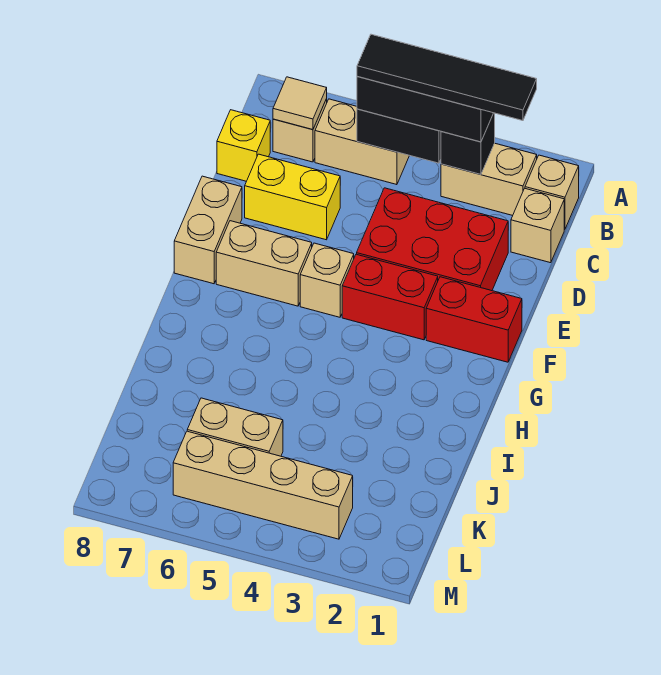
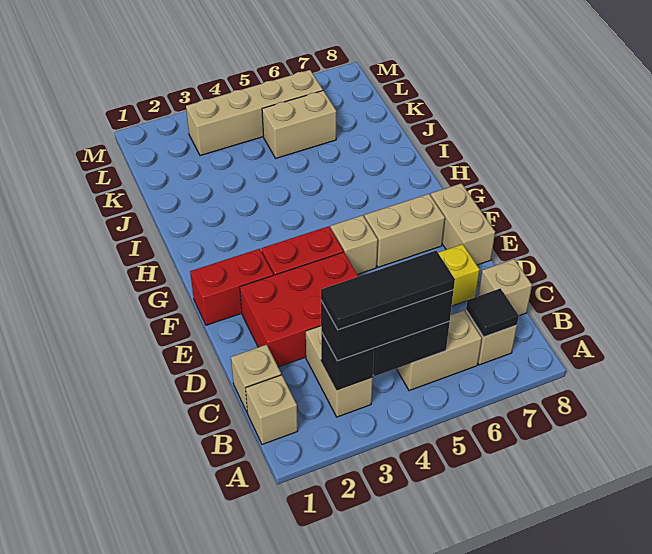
tan brick B2:B3 level 1 -> tan brick B3:C3 level 1
black tile B2:B5 level 4 -> black tile B3:B5 level 4
tan tile B7 level 2 -> black tile B7 level 2
yellow brick C8 level 1 -> tan brick C8 level 1

